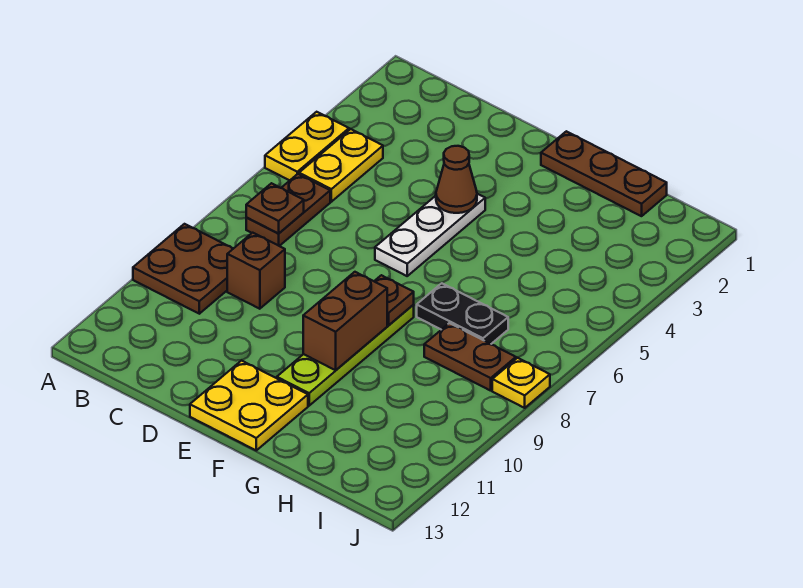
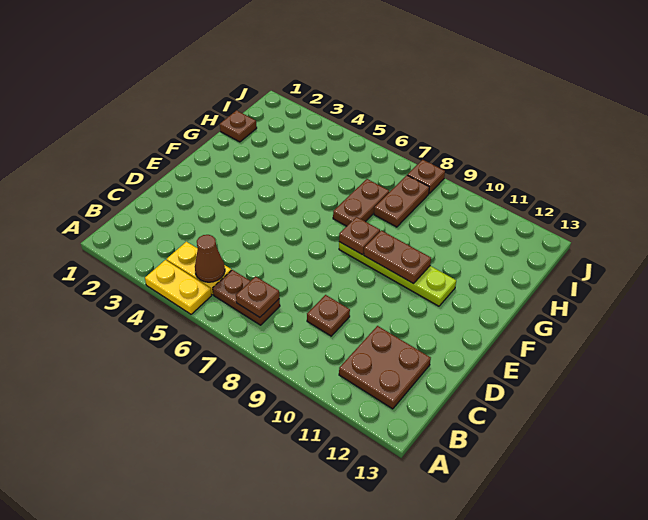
brown plate A9:B10 level 1 -> brown plate B11:C12 level 1
brown brick C9 level 1 -> brown plate C9 level 1
white plate E4:E6 level 1 -> none
brown cone E4 level 2 -> brown cone B5 level 2
yellow plate E12:F13 level 1 -> none
brown plate F1:H1 level 1 -> brown plate H1 level 1
brown brick F9:F10 level 2 -> brown plate F9:F10 level 2
black plate G7:H7 level 1 -> brown plate G7:H7 level 1
yellow plate J8 level 1 -> brown plate J8 level 1

